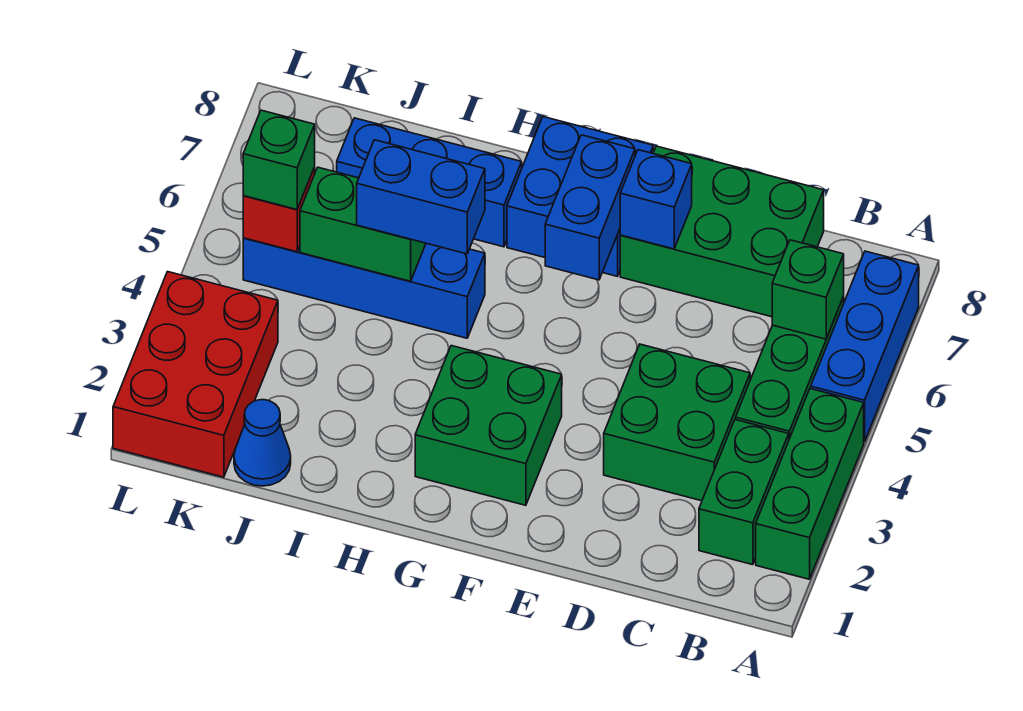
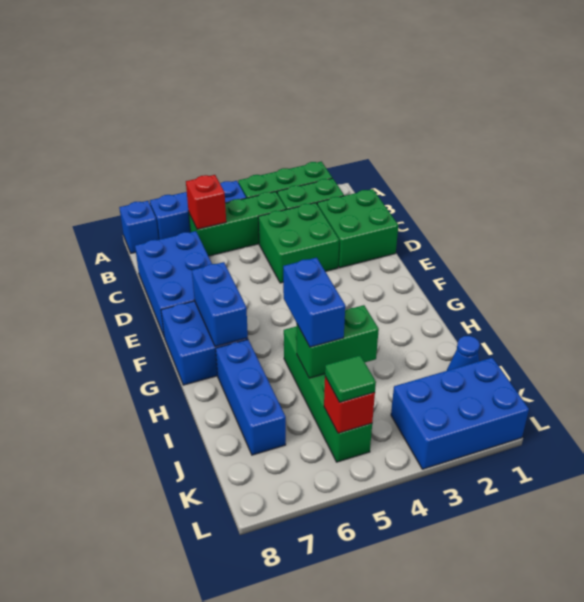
green brick B6 level 2 -> red brick B6 level 2
green brick C7:E8 level 1 -> blue brick C7:E8 level 1
blue brick E7 level 2 -> blue brick A8 level 1
green brick F2:G3 level 1 -> green brick C1:D2 level 1
blue brick F6:F7 level 2 -> blue brick F7:G7 level 2
blue brick H5:K5 level 1 -> green brick H5:K5 level 1
green brick I5:J5 level 2 -> green brick I4:I5 level 2
red brick K1:L3 level 1 -> blue brick K1:L3 level 1
green brick K5 level 3 -> green tile K5 level 3

